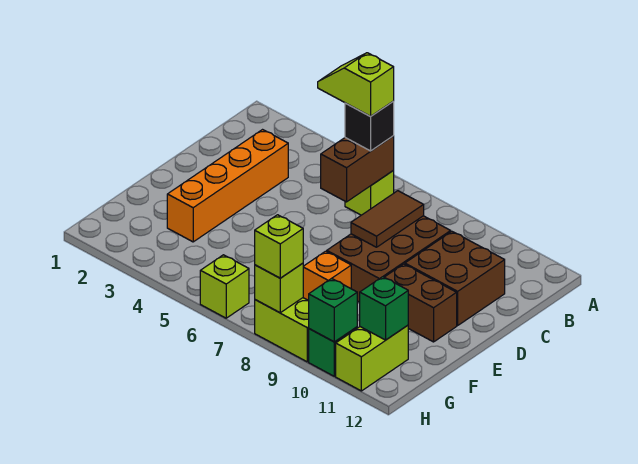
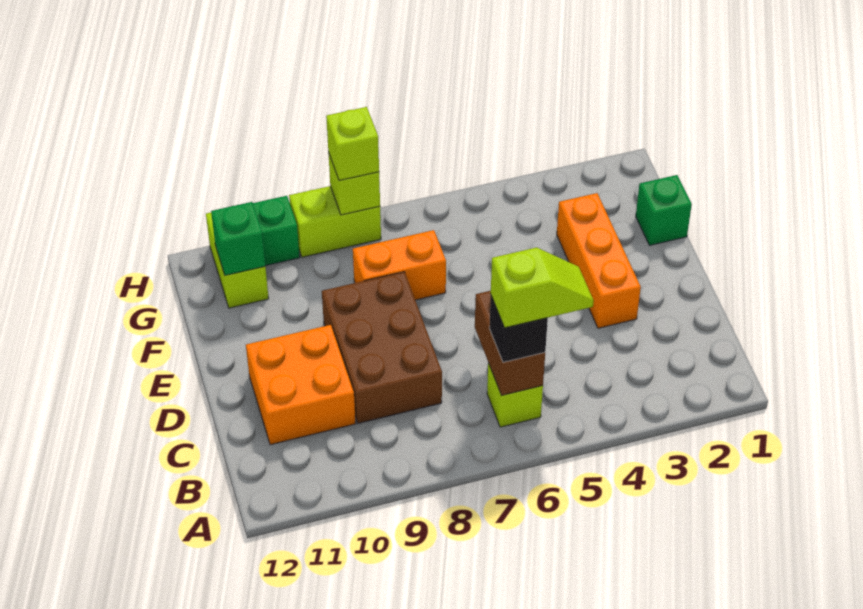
orange brick C3:F3 level 1 -> orange brick D3:F3 level 1
brown tile C8:D8 level 2 -> none
brown brick C10:D11 level 1 -> orange brick C10:D11 level 1
brown brick E10:E11 level 1 -> none
orange brick F8 level 1 -> orange brick F7:F8 level 1
lime brick H6 level 1 -> none
green brick H10 level 2 -> green brick F1 level 1

